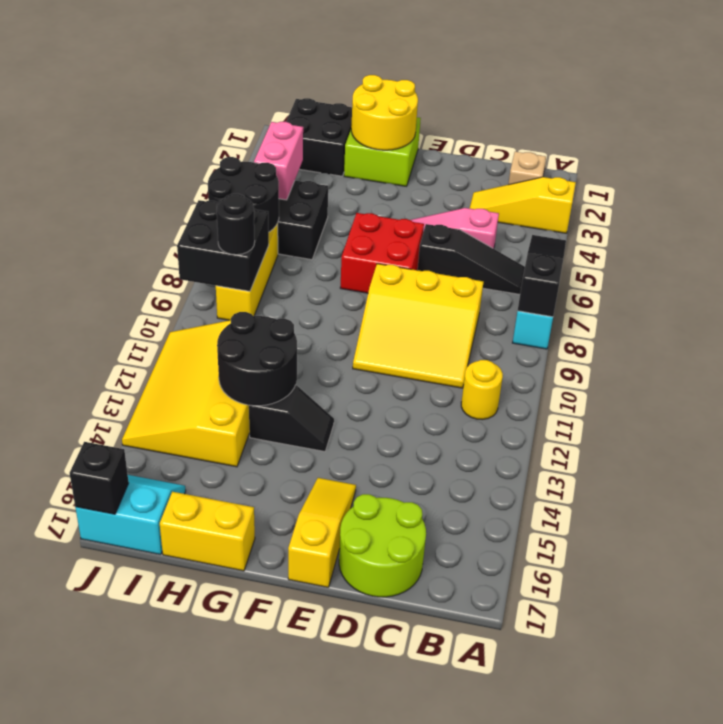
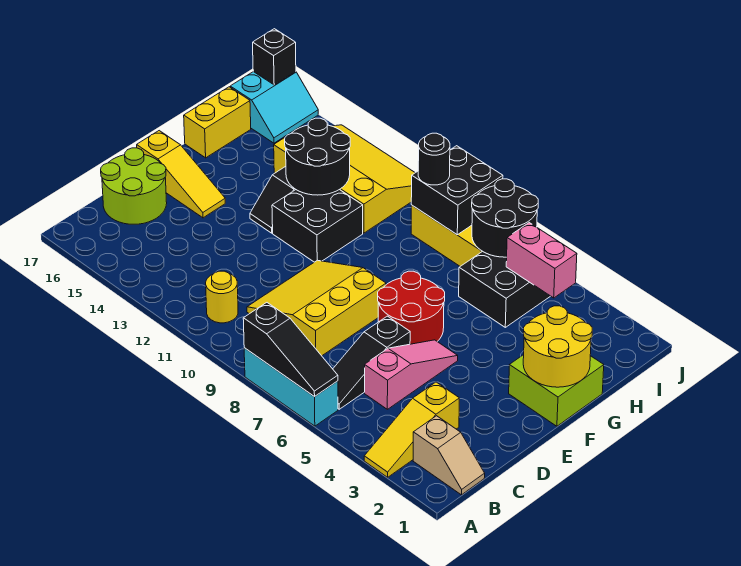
yellow slope A3:C3 level 1 top A -> yellow slope A3:C3 level 1 top C
red brick E6:F7 level 1 -> red round brick E6:F7 level 1
black brick H1:I2 level 1 -> black brick F11:G12 level 1

